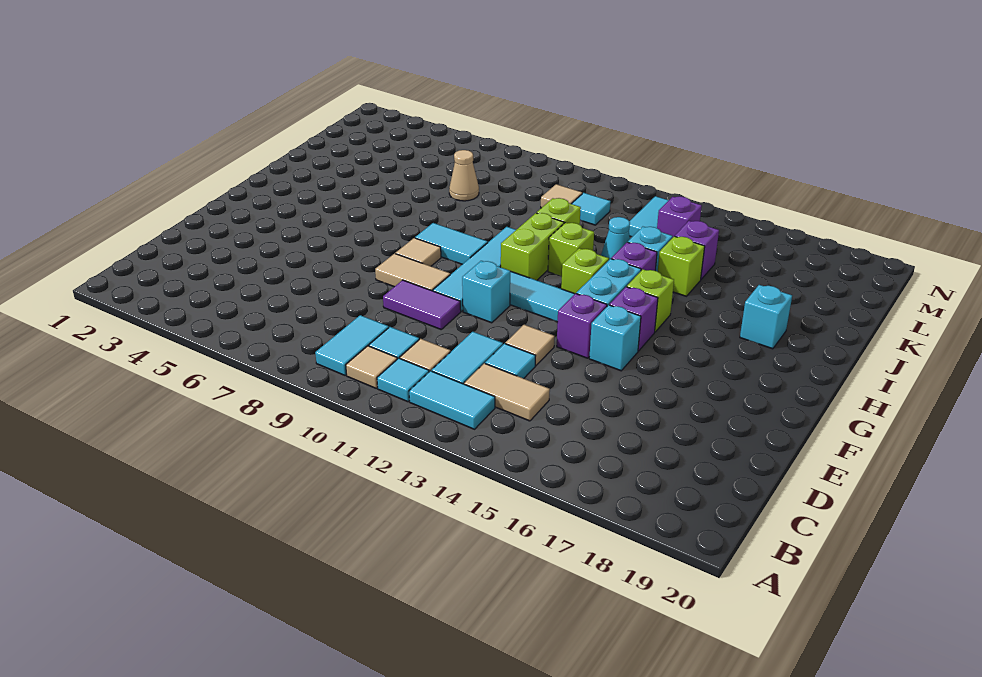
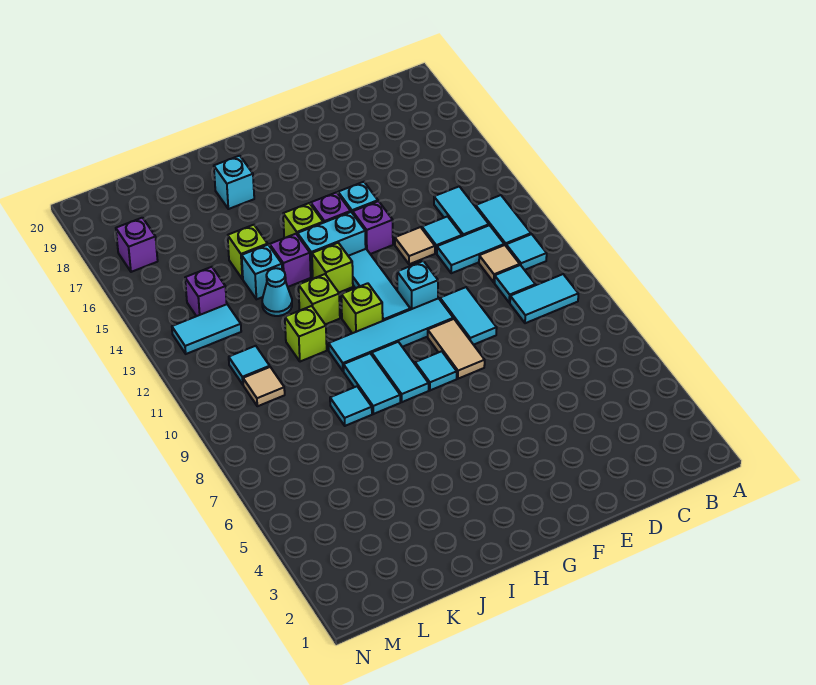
tan tile B10 level 1 -> none
tan tile C13:C14 level 1 -> cyan tile C13:C14 level 1
purple tile E9:E10 level 1 -> cyan tile E9:E10 level 1
tan tile G8 level 1 -> cyan tile G8 level 1
lime brick H11:I11 level 1 -> lime brick H11 level 1
none -> cyan tile I8:I9 level 1
none -> cyan tile J8 level 1
tan cone K7 level 1 -> none
purple brick K15 level 1 -> purple brick M17 level 1

